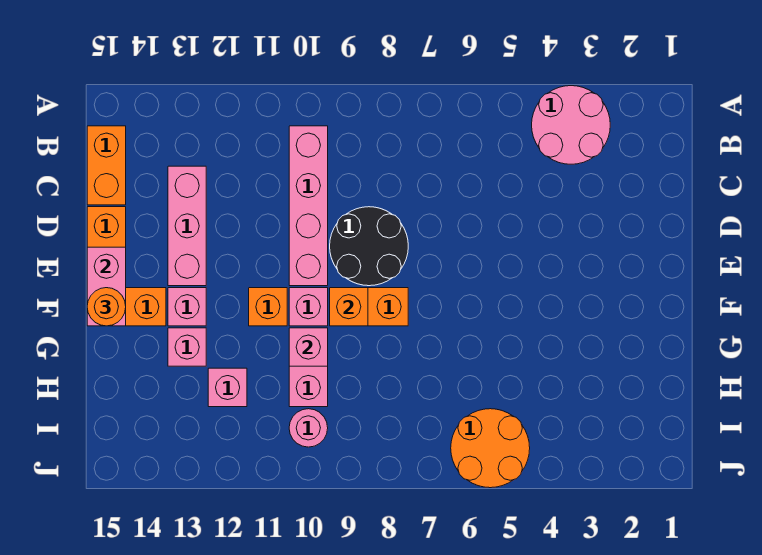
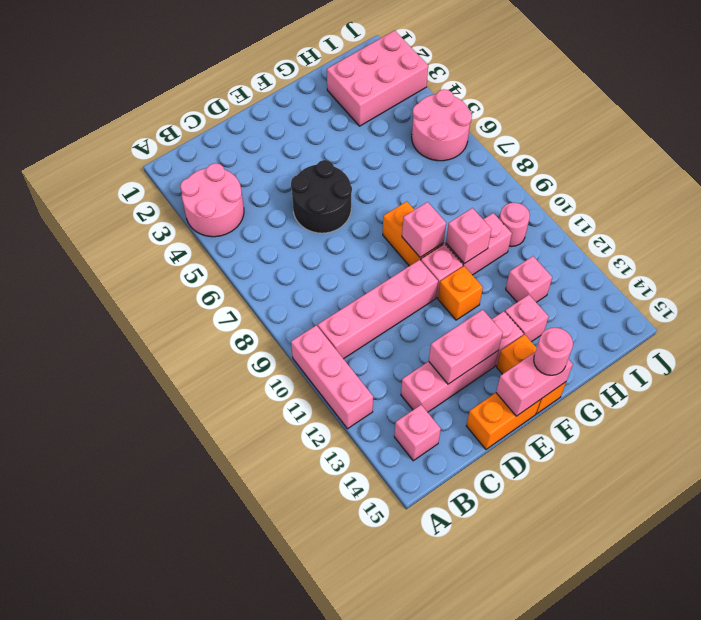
none -> pink brick A10:A12 level 1
none -> pink brick B14 level 1
orange brick B15:C15 level 1 -> none
black round brick D8:E9 level 1 -> black round brick D5:E6 level 1
none -> pink brick D13:E13 level 2
orange brick F9 level 2 -> pink brick F9 level 2
orange round brick F15 level 3 -> pink round brick F15 level 3
none -> pink brick H2:J3 level 1
orange round brick I5:J6 level 1 -> pink round brick I5:J6 level 1

